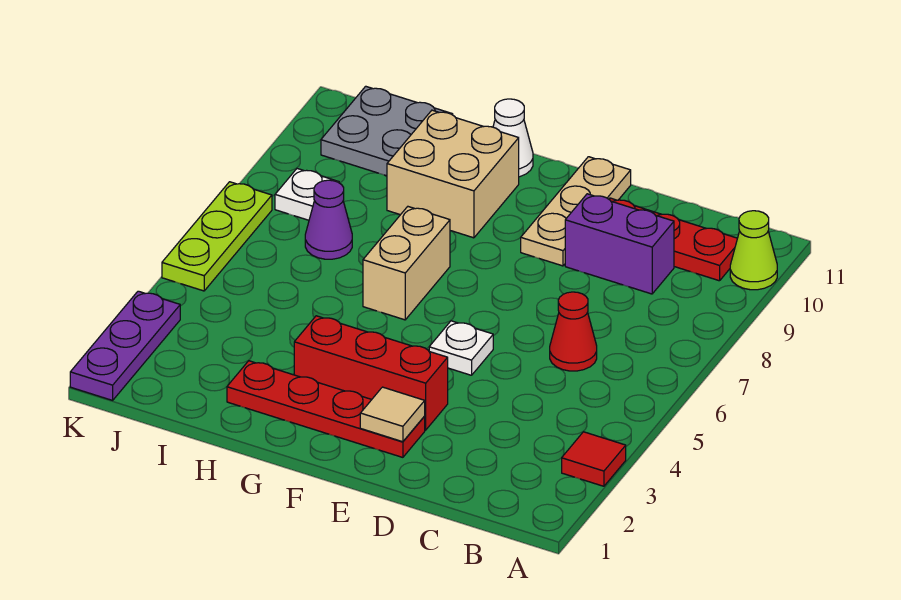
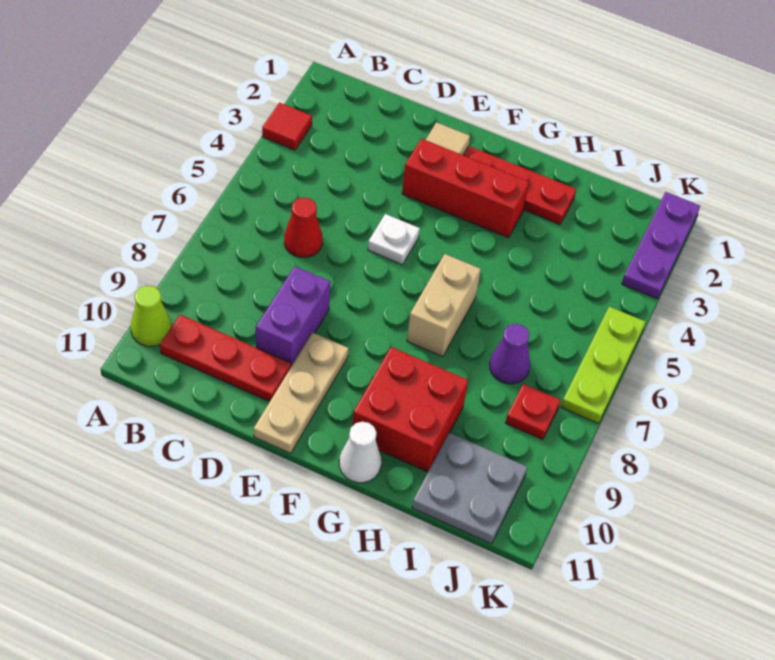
purple brick C9:D9 level 1 -> purple brick D8:D9 level 1
tan brick G9:H10 level 1 -> red brick G9:H10 level 1
white plate J8 level 1 -> red plate J8 level 1

